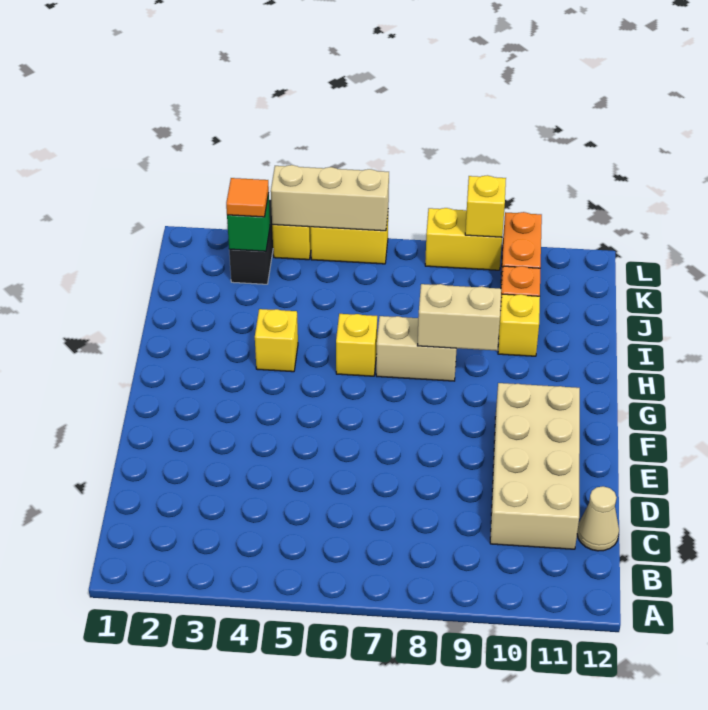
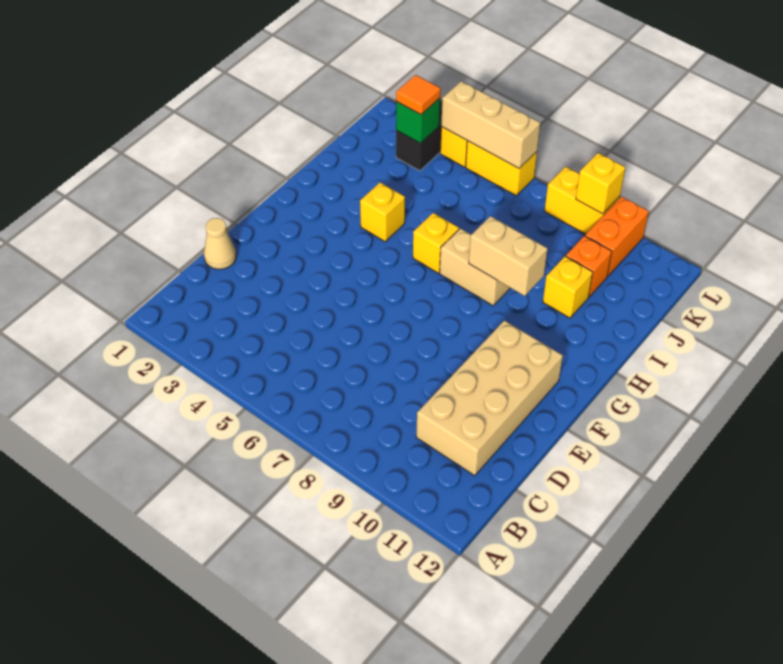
tan cone C12 level 1 -> tan cone D1 level 1

